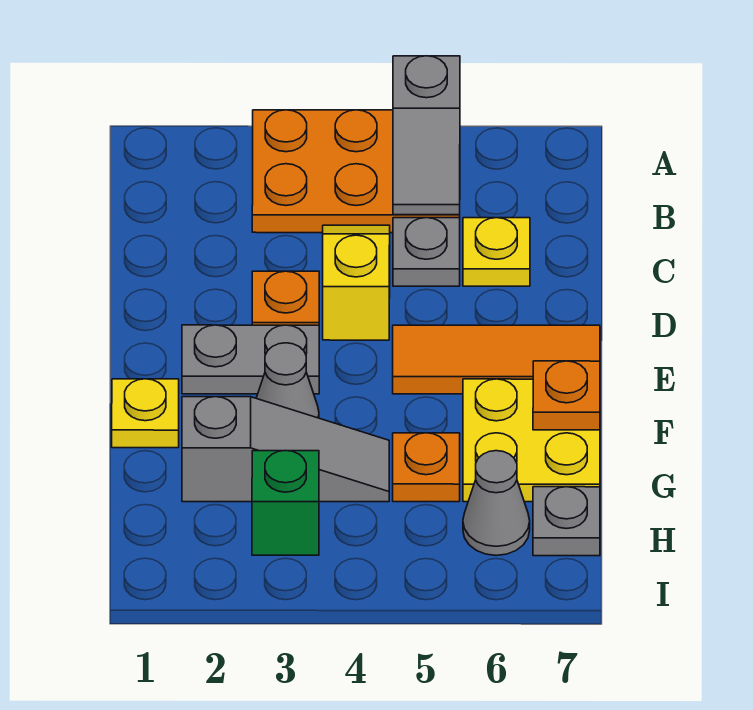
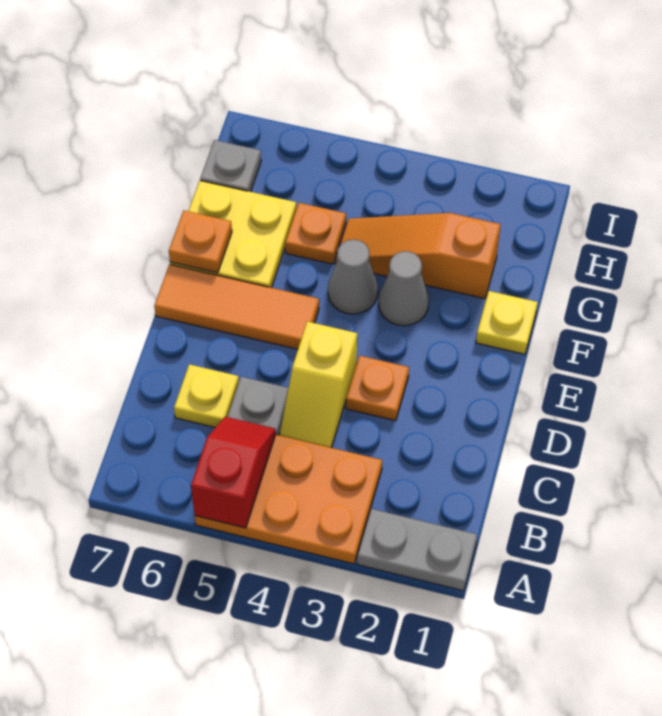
grey slope A5:B5 level 2 top A -> red slope A5:B5 level 2 top A
grey plate E2:E3 level 1 -> grey plate A1:A2 level 1
grey slope G2:G4 level 1 top 2 -> orange slope G2:G4 level 1 top 2
green brick H3 level 1 -> none
grey cone H6 level 1 -> grey cone F4 level 1

